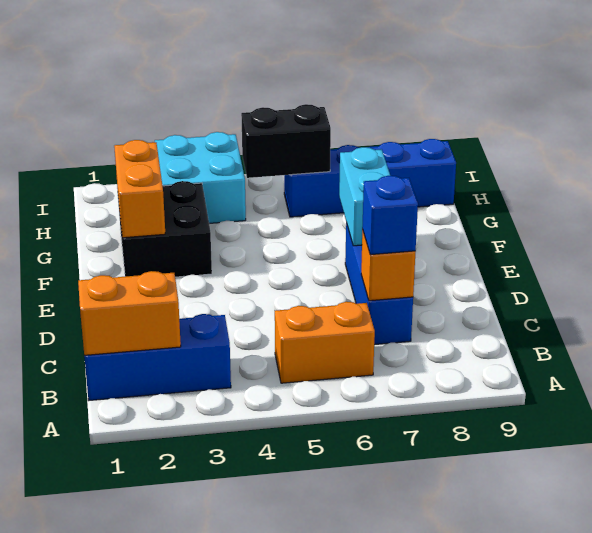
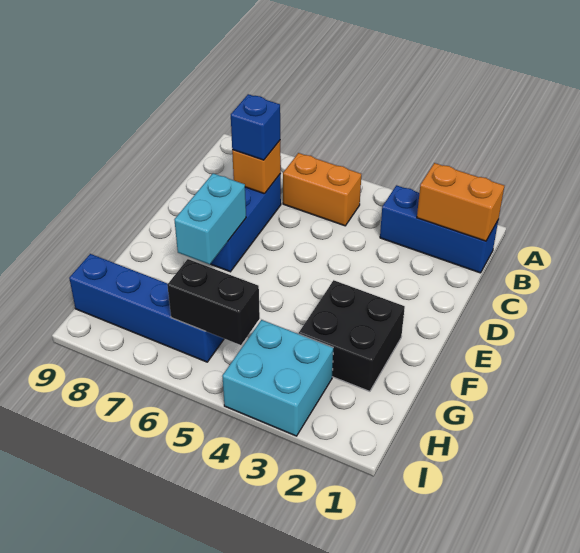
orange brick F2:G2 level 2 -> none

